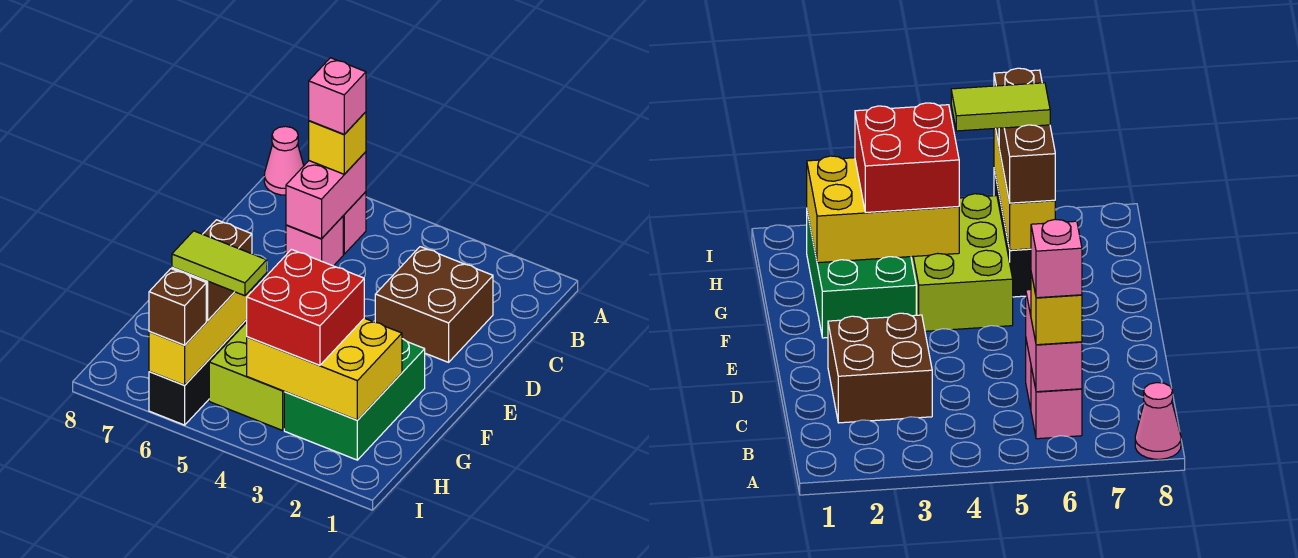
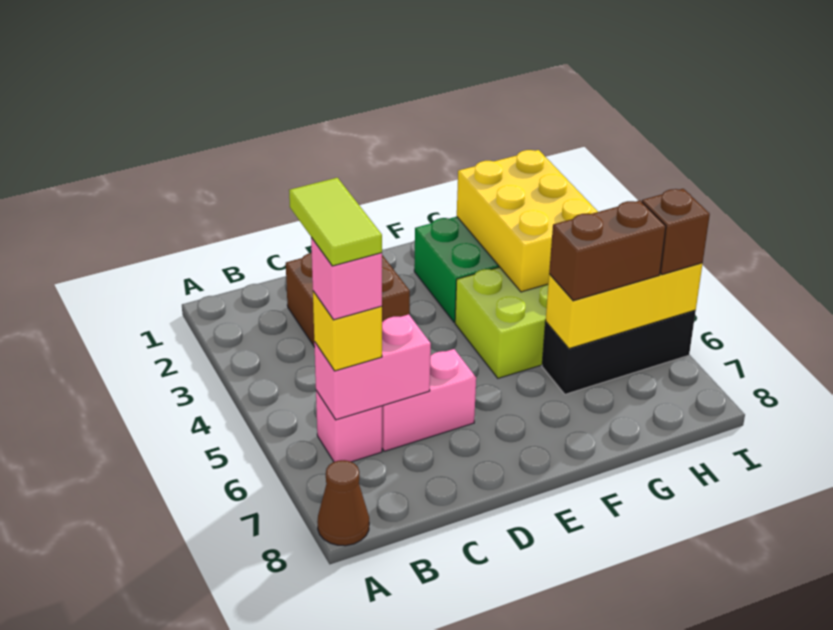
pink cone A8 level 1 -> brown cone A8 level 1
pink brick C6 level 1 -> pink brick C6:D6 level 1
red brick G3:H4 level 3 -> none
lime tile H5:H6 level 4 -> lime tile B5:B6 level 5

